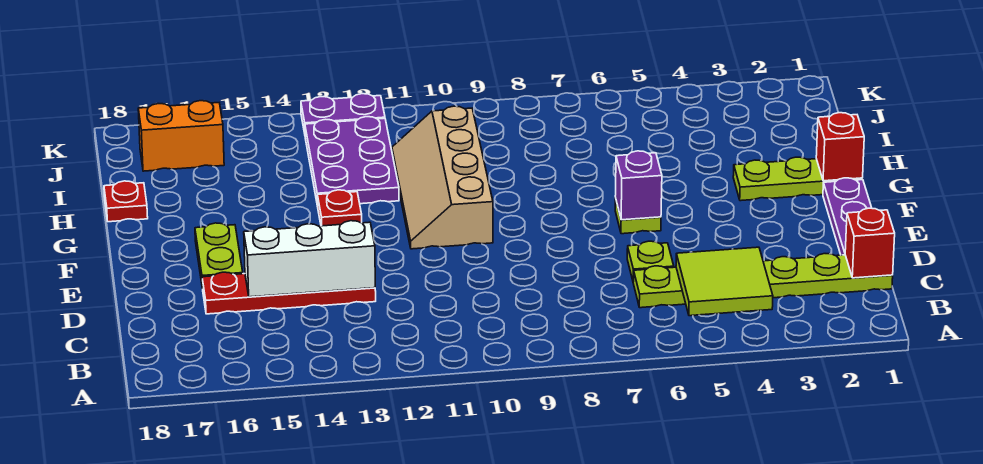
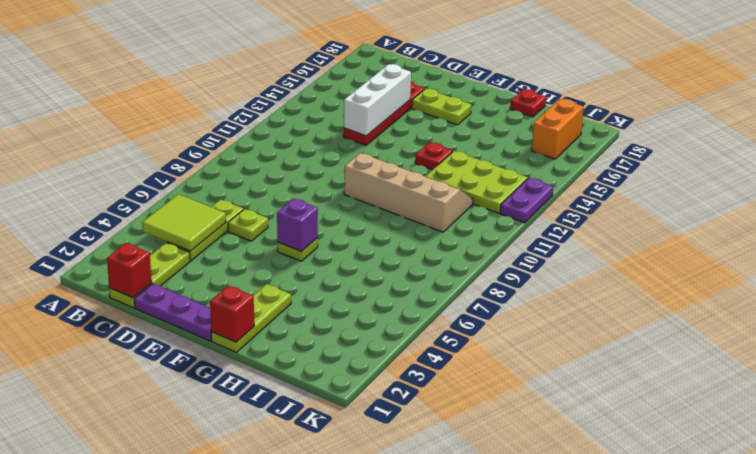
purple plate H12:J13 level 1 -> lime plate H12:J13 level 1

